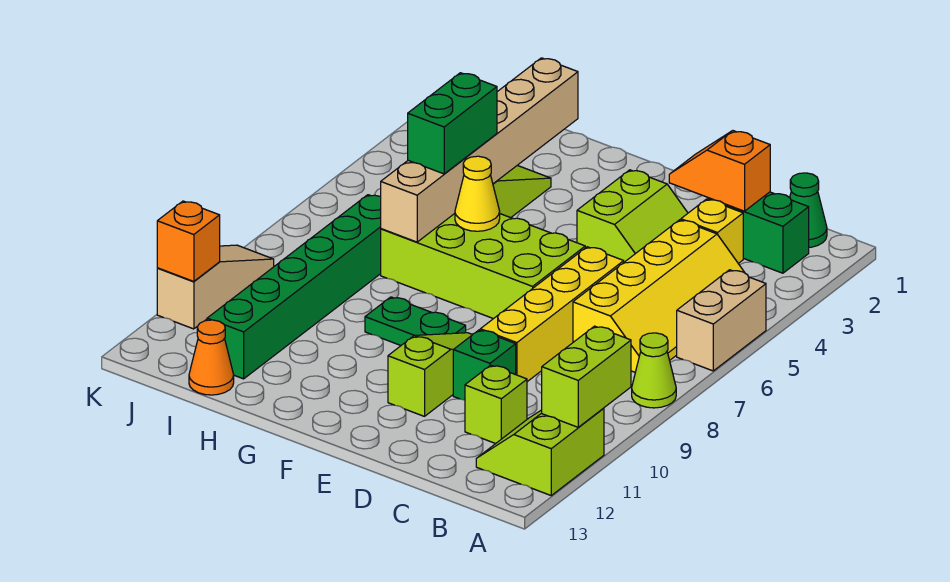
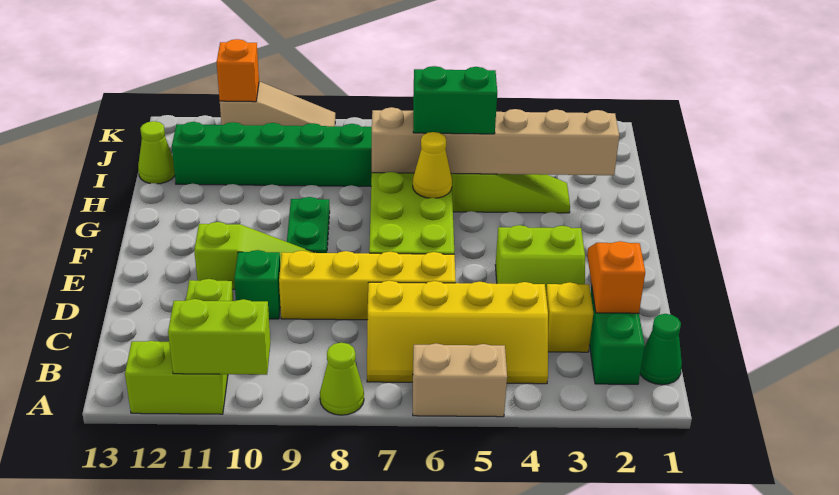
orange cone I13 level 1 -> lime cone I13 level 1

